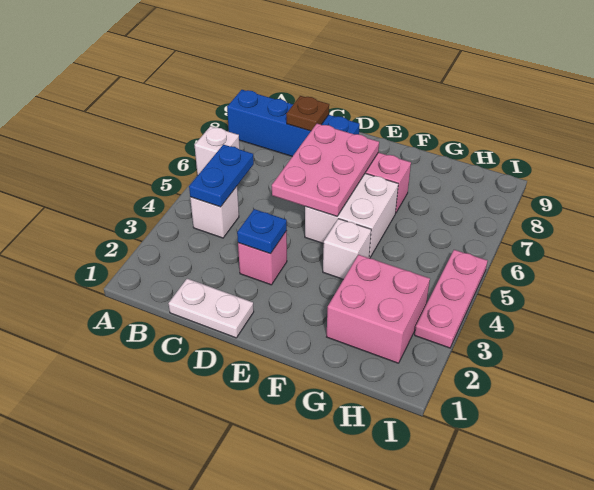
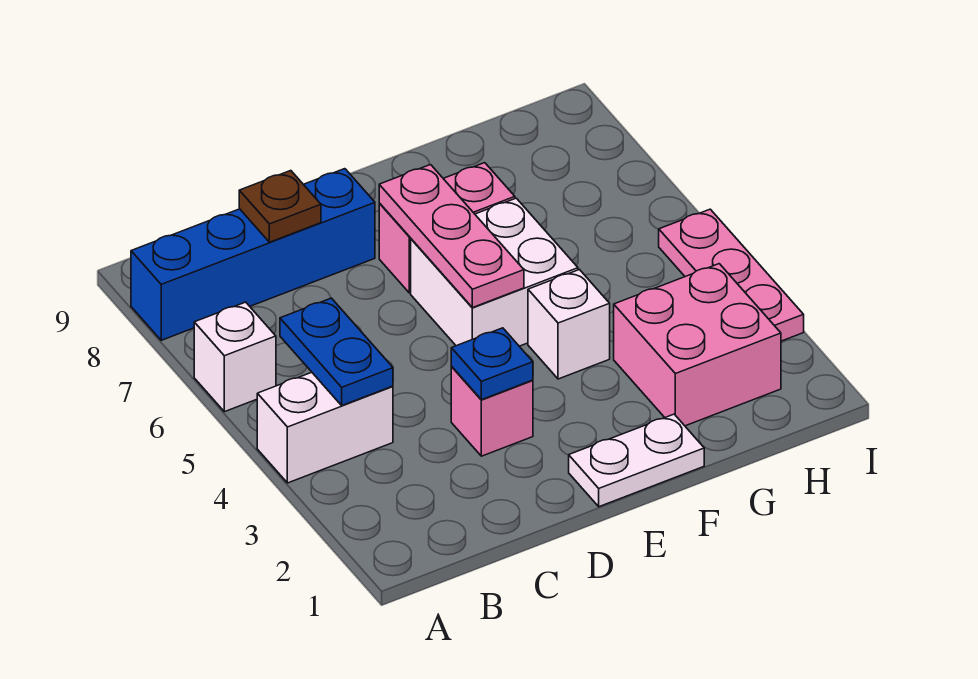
white brick B4 level 1 -> white brick A4:B4 level 1
white plate C1:D1 level 1 -> white plate E1:F1 level 1
pink plate D5:E7 level 2 -> pink plate E5:E7 level 2

